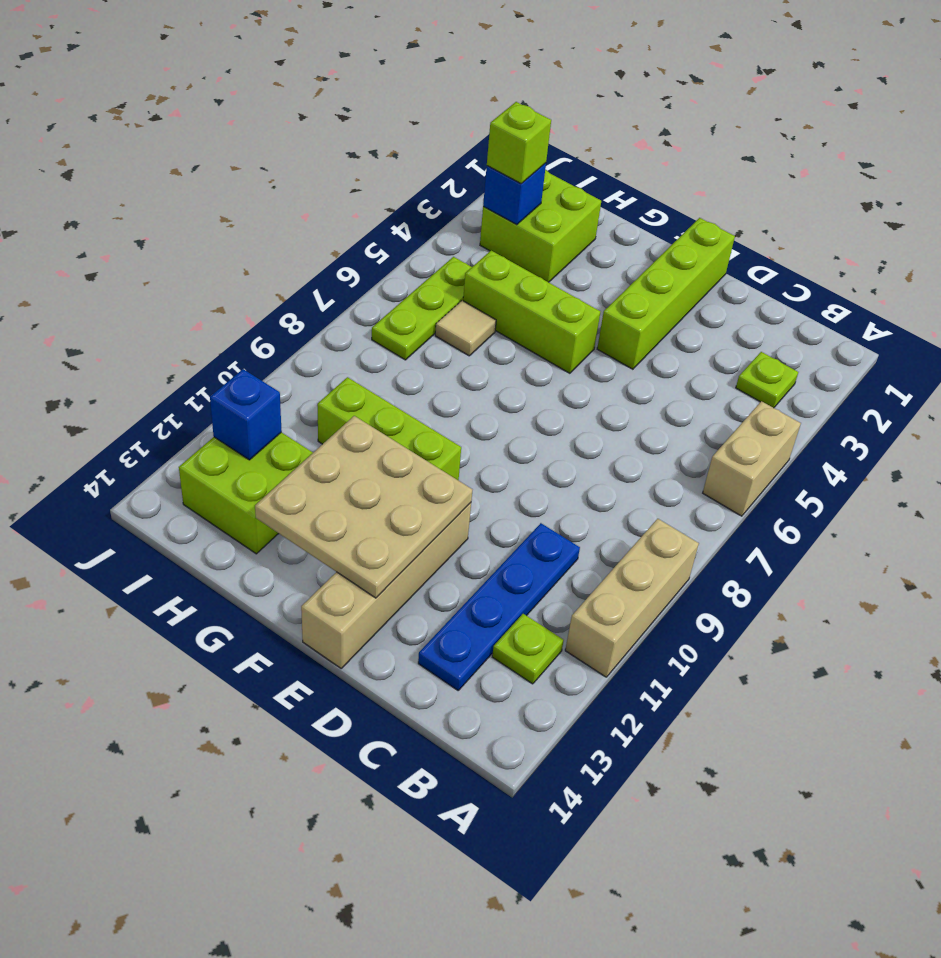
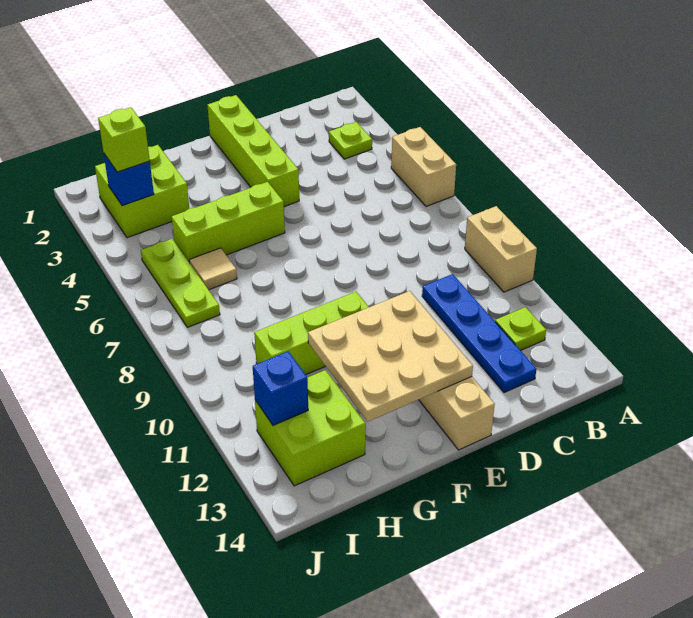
tan brick A9:A11 level 1 -> tan brick A9:A10 level 1

